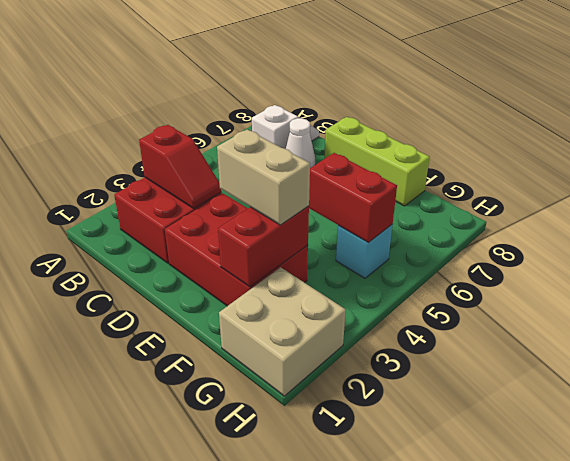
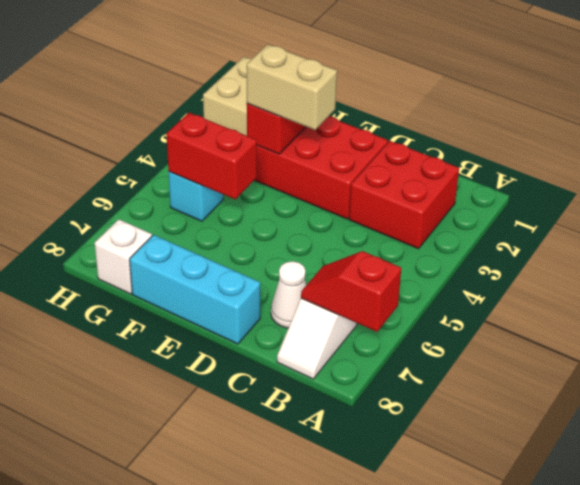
red slope B3:C3 level 2 top B -> red slope A7:B7 level 2 top A
lime brick D8:F8 level 1 -> cyan brick D8:F8 level 1
none -> white brick G8 level 1

